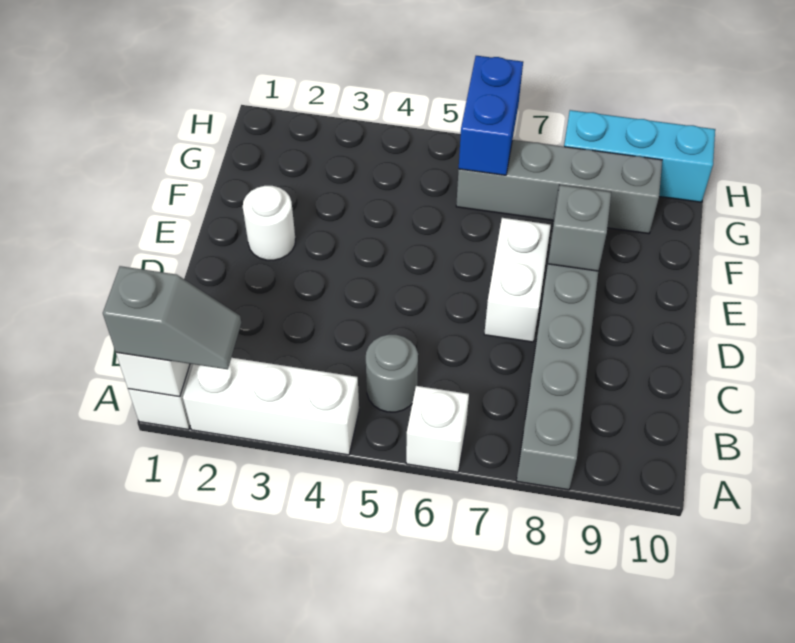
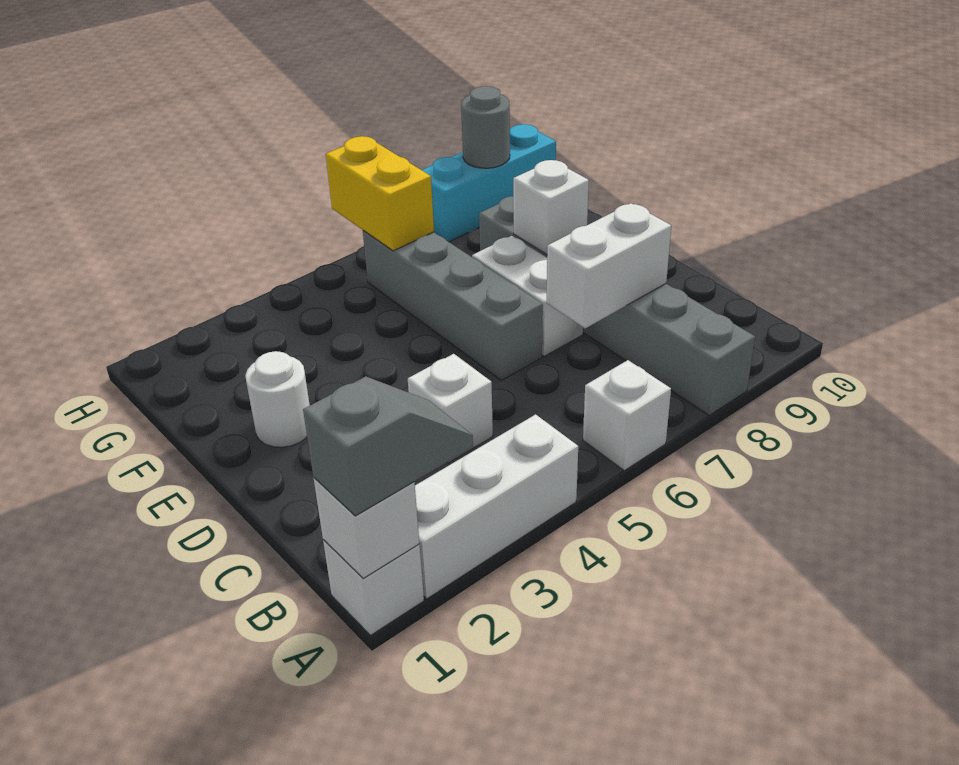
grey round brick B5 level 1 -> grey round brick H9 level 2
none -> white brick C4 level 1
none -> white brick C7:C8 level 2
grey brick E8 level 2 -> white brick E8 level 2
grey brick G6:G9 level 1 -> grey brick D6:G6 level 1
blue brick G6:H6 level 2 -> yellow brick G6:H6 level 2

